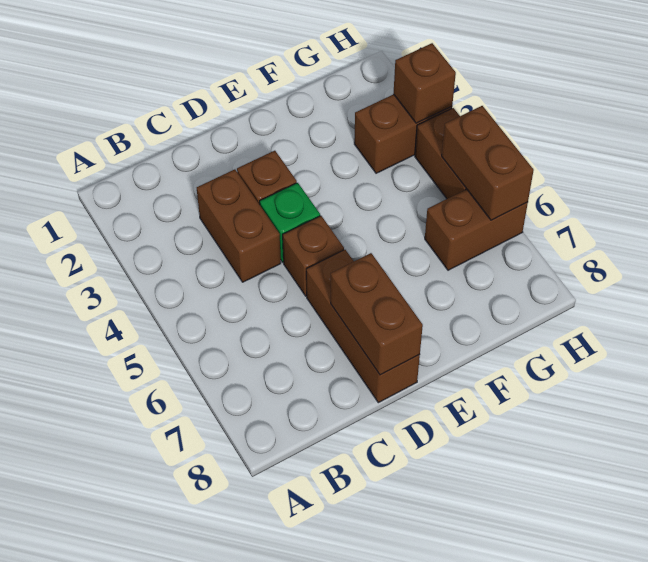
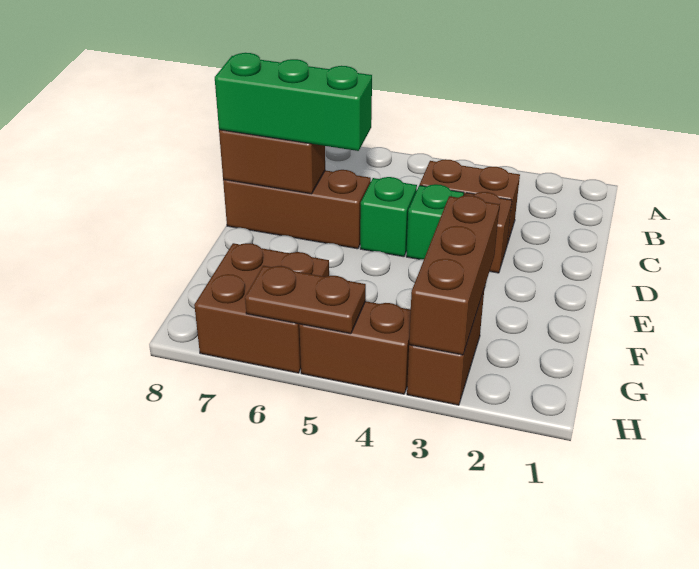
brown brick D5 level 1 -> green brick D5 level 1
none -> green brick D6:D8 level 3
brown brick G6:H6 level 1 -> brown brick G6:H7 level 1
brown brick H3 level 2 -> brown brick F3:H3 level 2
brown brick H5:H6 level 2 -> brown plate H5:H6 level 2

